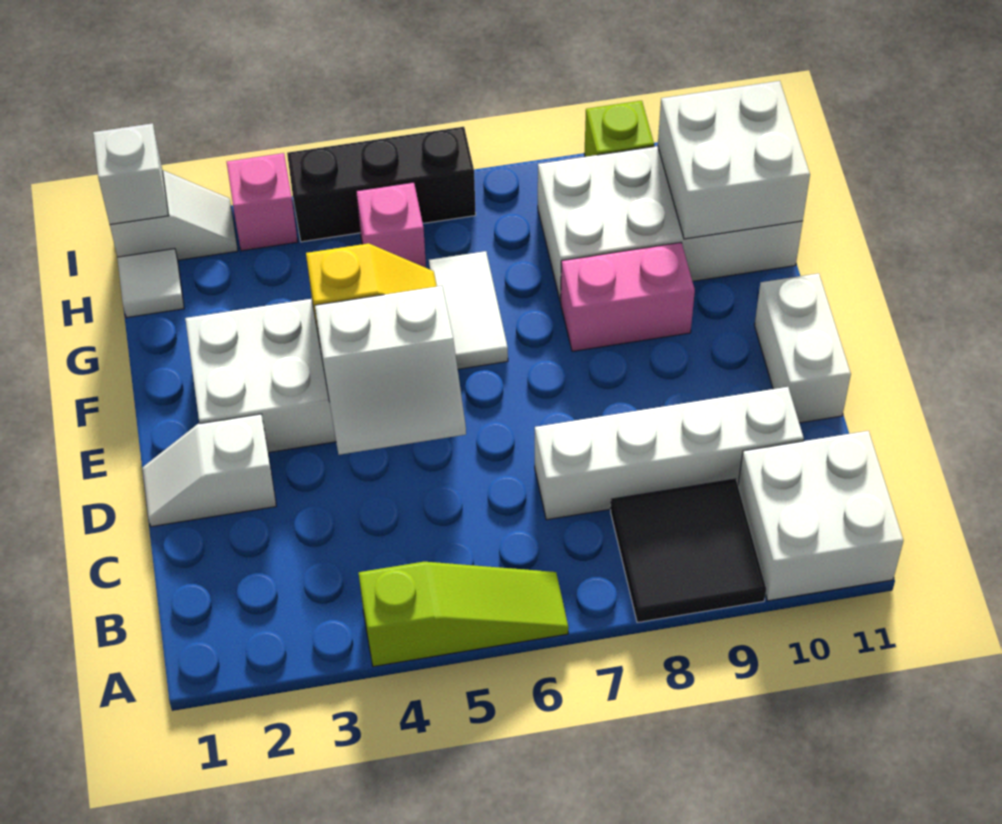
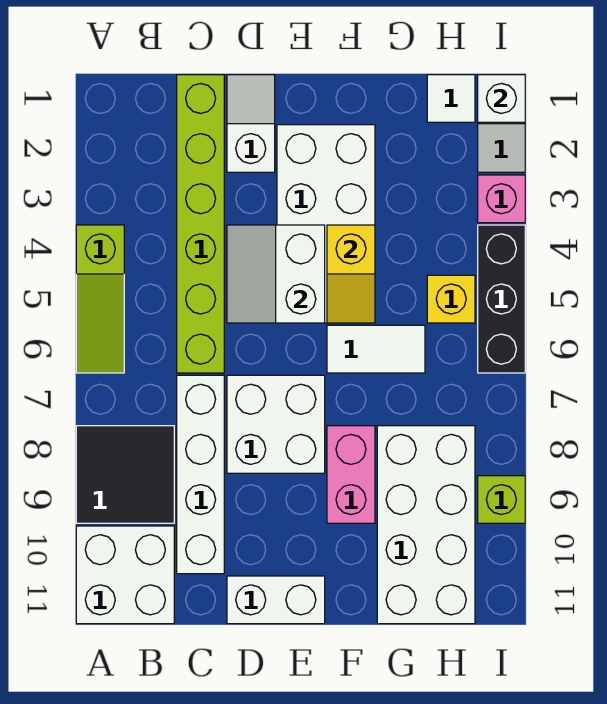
none -> lime brick C1:C6 level 1
white brick G10:H11 level 2 -> white brick D7:E8 level 1
pink brick H5 level 1 -> yellow brick H5 level 1

